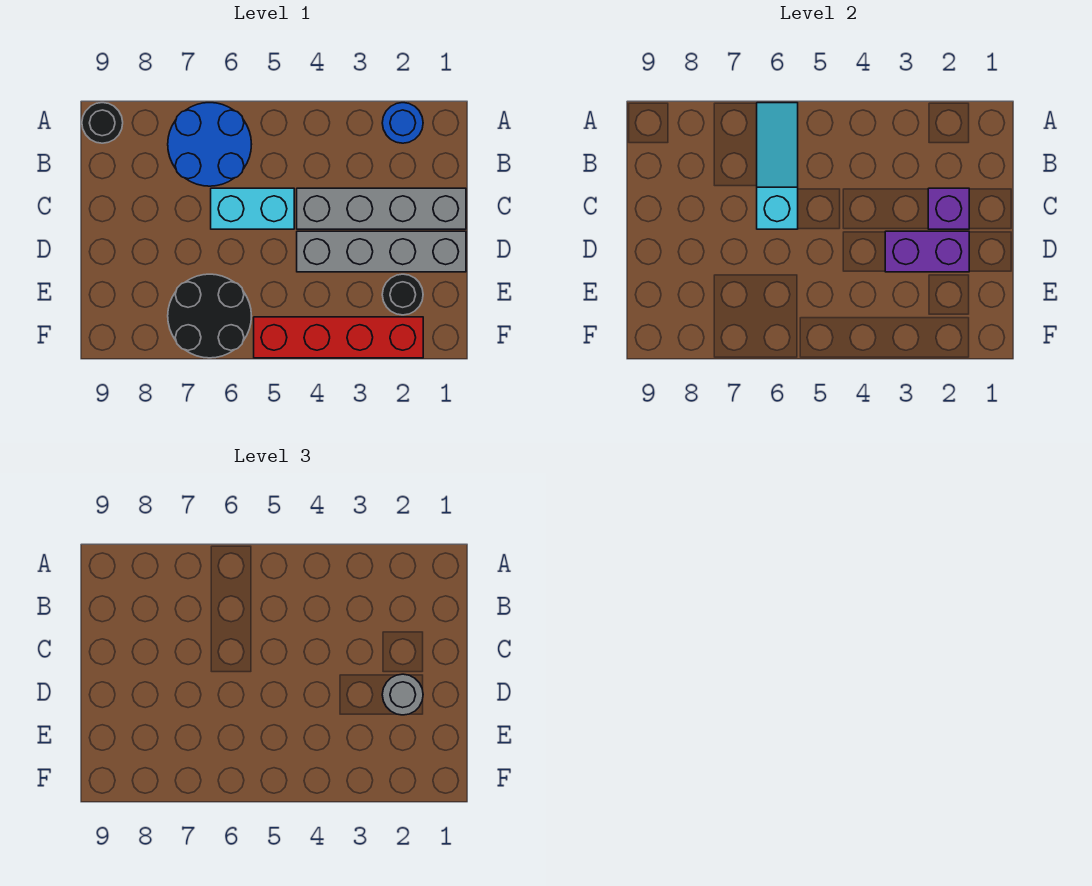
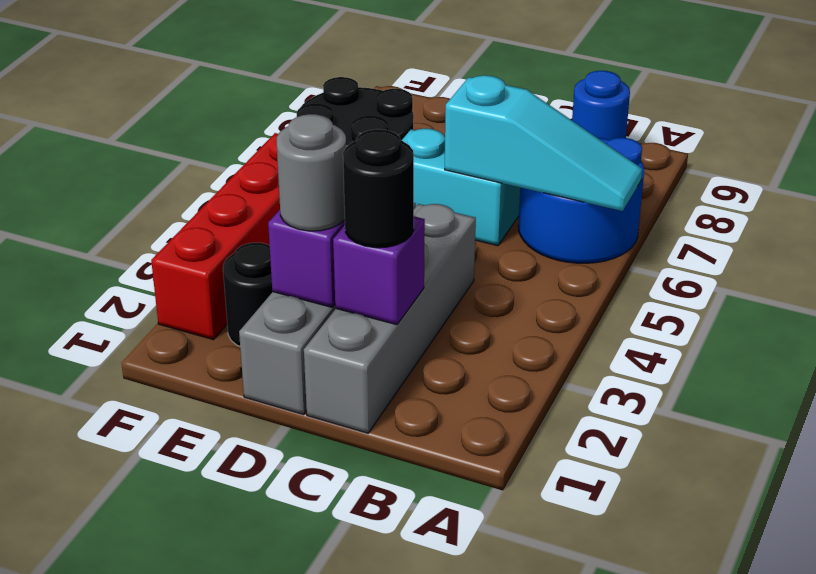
blue round brick A2 level 1 -> blue round brick B9 level 1
black round brick A9 level 1 -> black round brick C2 level 3
cyan brick C5:C6 level 1 -> cyan brick C6:D6 level 1

